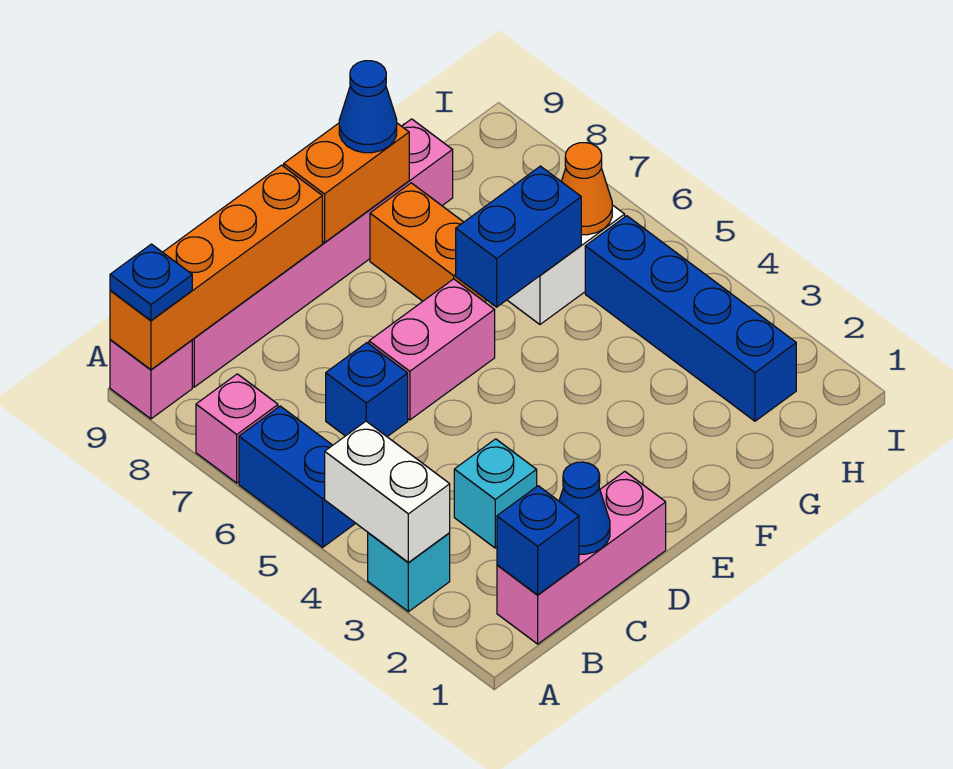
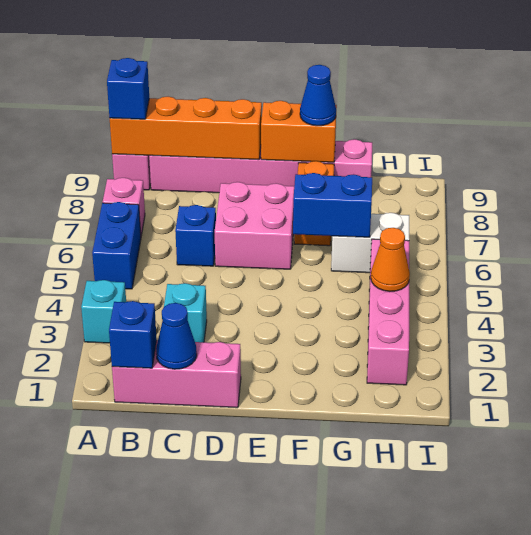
white brick A3:A4 level 2 -> none
blue plate A9 level 3 -> blue brick A9 level 3
pink brick D6:E6 level 1 -> pink brick D6:E7 level 1
blue brick H2:H5 level 1 -> pink brick H2:H5 level 1
orange cone H6 level 2 -> orange cone H4 level 2

